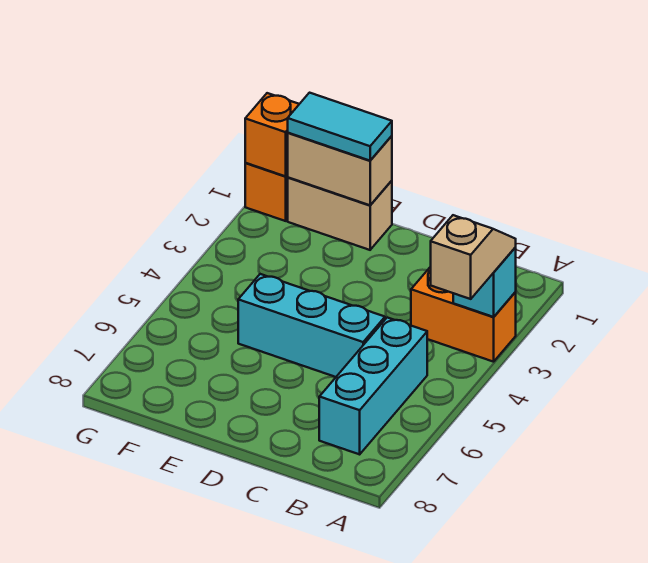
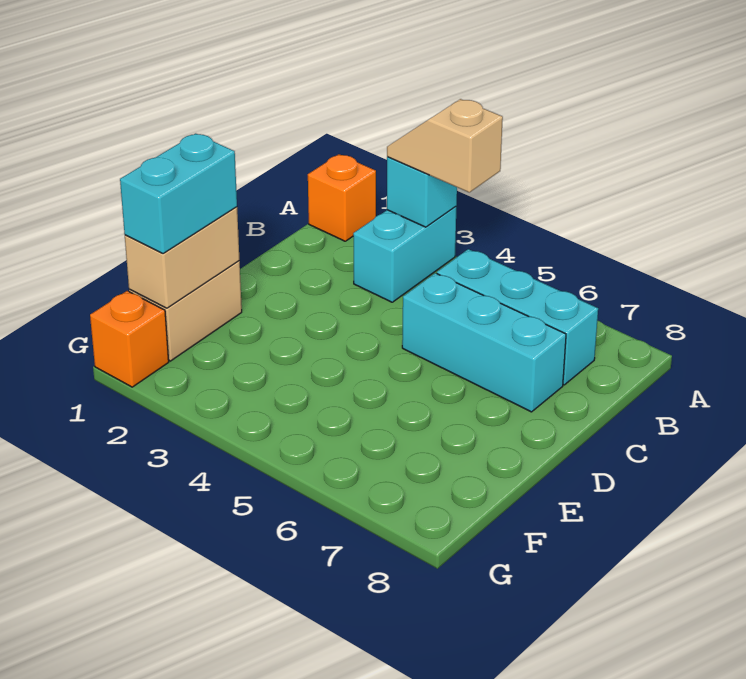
orange brick A3:B3 level 1 -> cyan brick A3:B3 level 1
cyan brick C5:E5 level 1 -> cyan brick C5:C7 level 1
cyan tile E1:F1 level 3 -> cyan brick E1:F1 level 3
orange brick G1 level 2 -> orange brick A1 level 1

